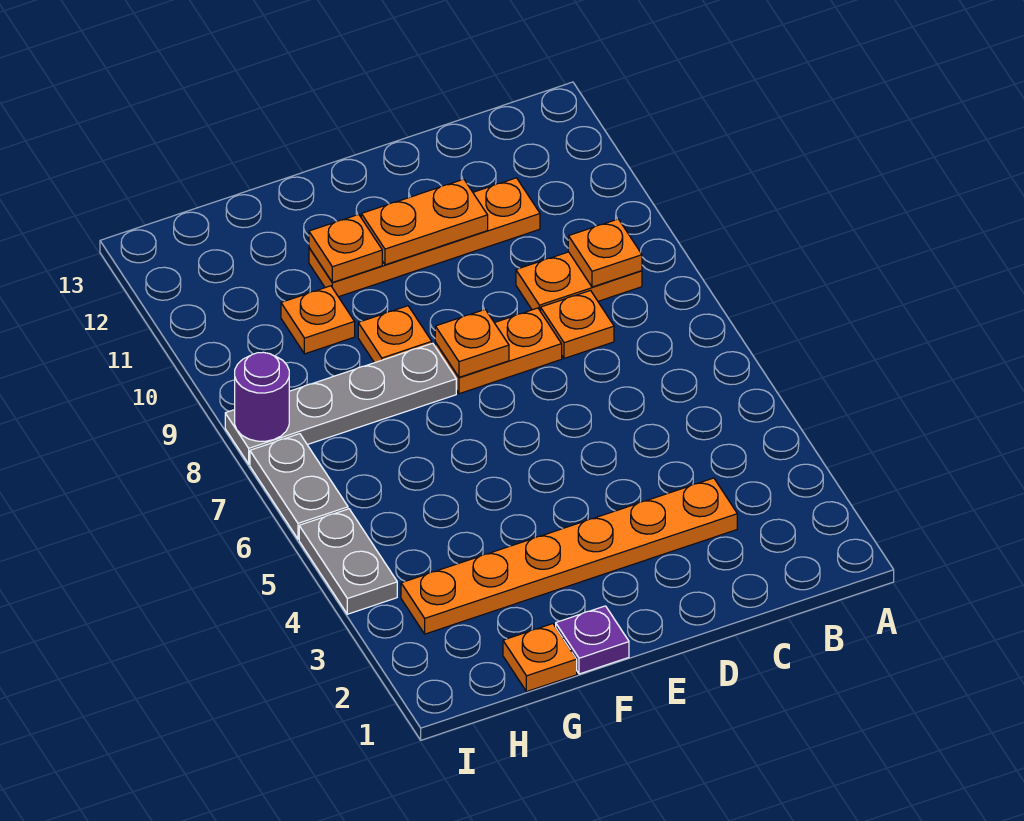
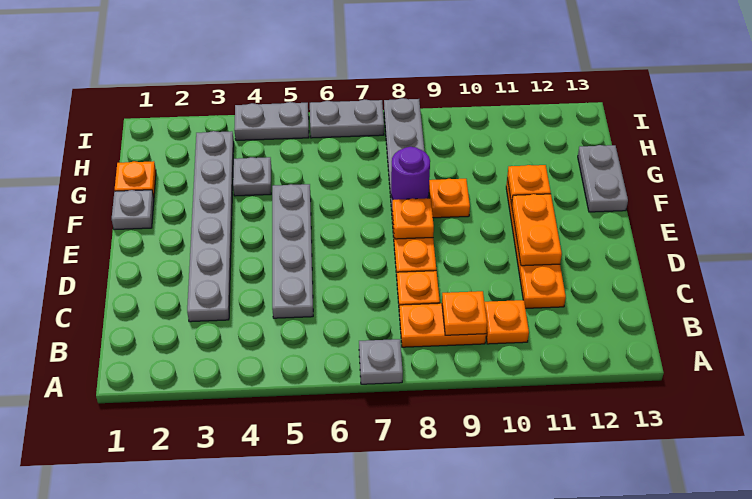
none -> grey plate A7 level 1
orange plate B9:C9 level 1 -> orange plate B8:B9 level 1
orange plate C3:H3 level 1 -> grey plate C3:H3 level 1
none -> grey plate C5:F5 level 1
purple plate F1 level 1 -> grey plate F1 level 1
none -> grey plate F13:G13 level 1
none -> grey plate G4 level 1
orange plate G10 level 1 -> orange plate B10 level 1
purple round brick I8 level 2 -> purple round brick F8 level 2

